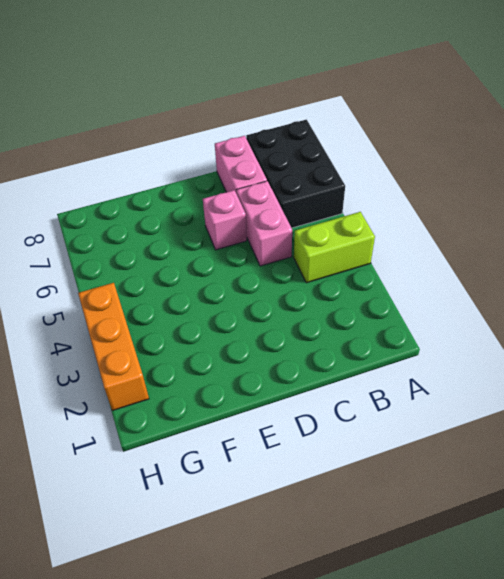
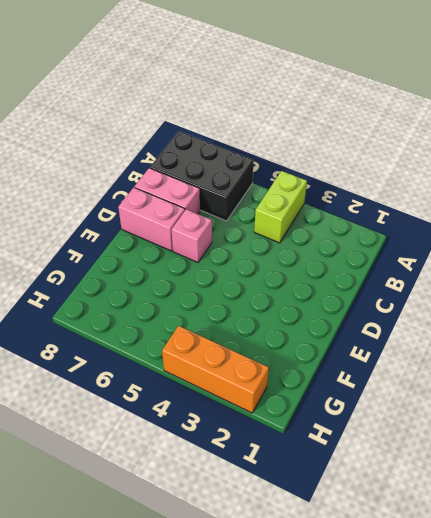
pink brick C5:C6 level 1 -> pink brick D7:D8 level 1

